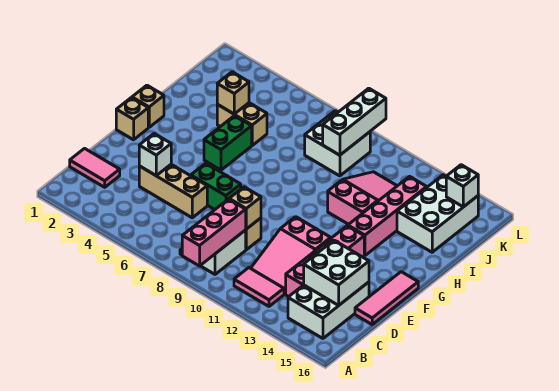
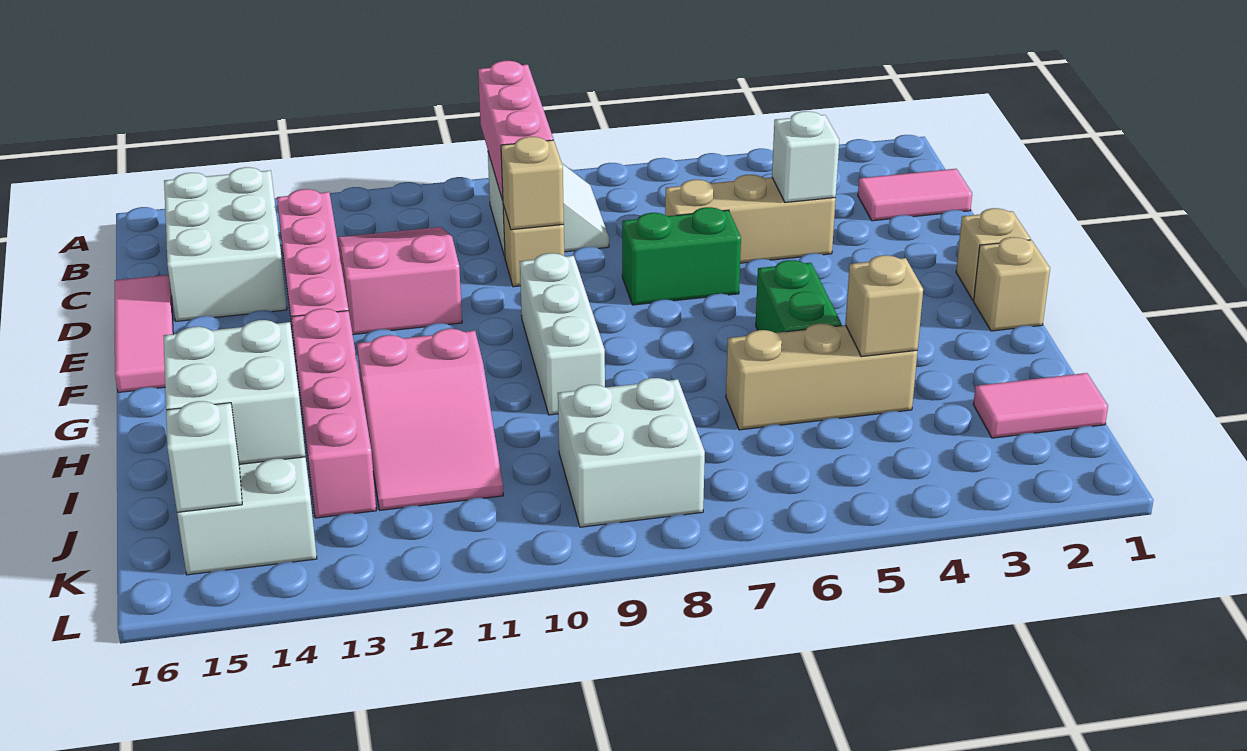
pink tile B11:B12 level 1 -> pink tile J1:J2 level 1
white brick C14:D15 level 2 -> white brick I14:J15 level 2
tan brick I4:I5 level 1 -> tan brick I4:I6 level 1
white brick J9:L9 level 2 -> white brick F9:H9 level 1

